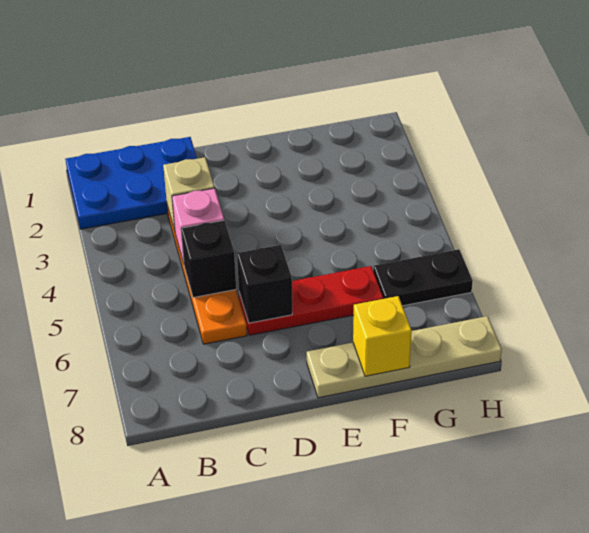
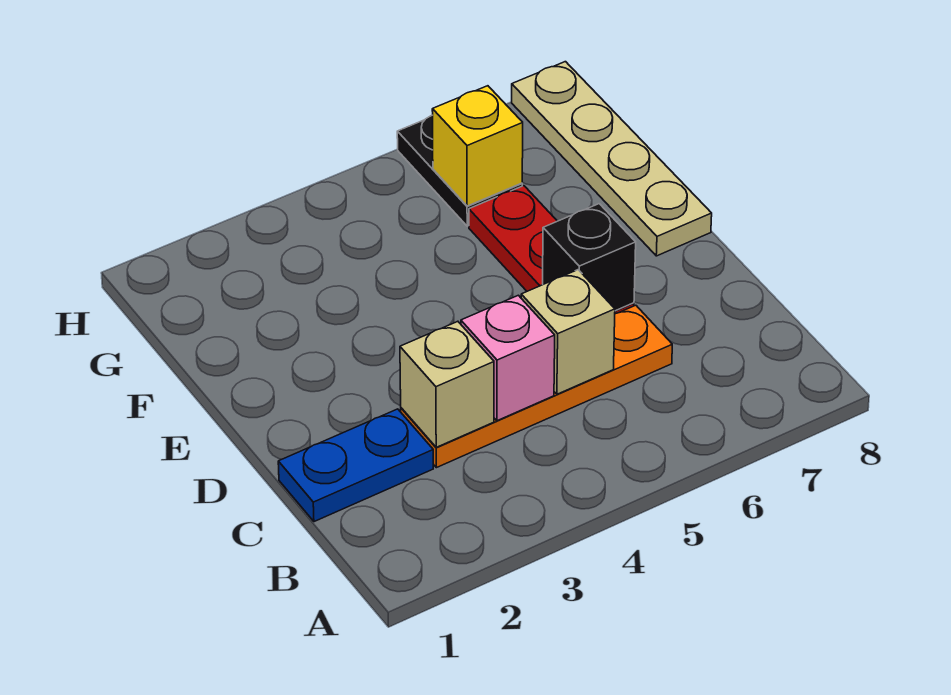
blue plate A1:C2 level 1 -> blue plate C1:C2 level 1
black brick C5 level 2 -> tan brick C5 level 2
yellow brick F8 level 2 -> yellow brick G6 level 2

